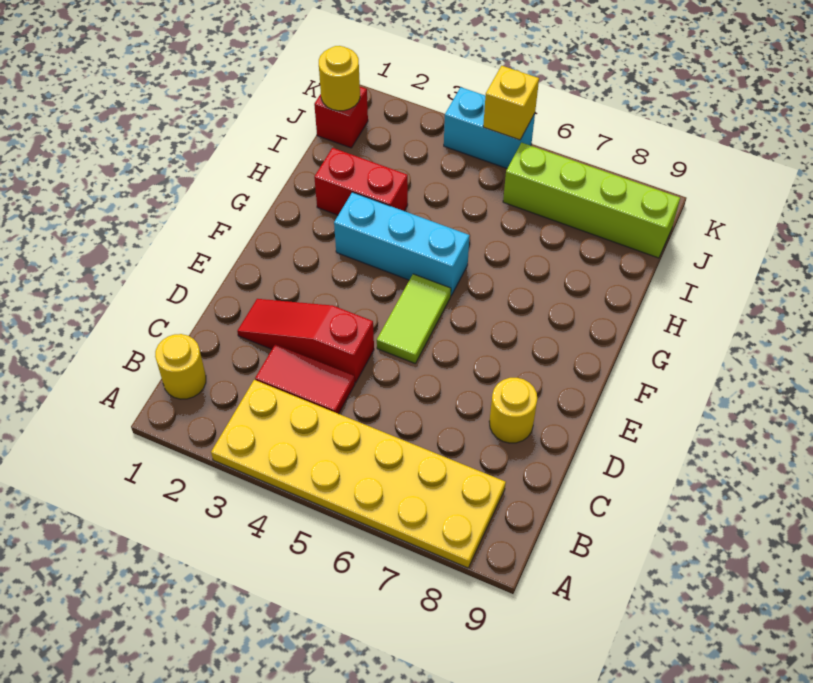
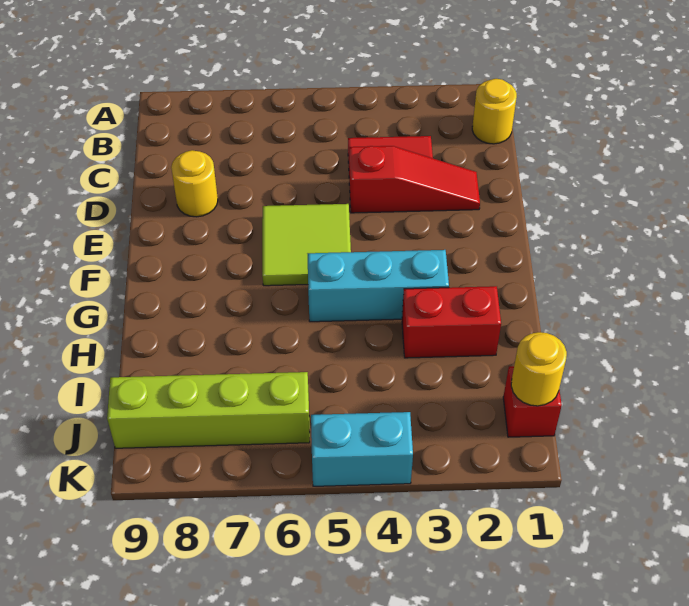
yellow plate A3:B8 level 1 -> none
lime tile E5:F5 level 1 -> lime tile E5:F6 level 1
yellow brick K5 level 2 -> none

